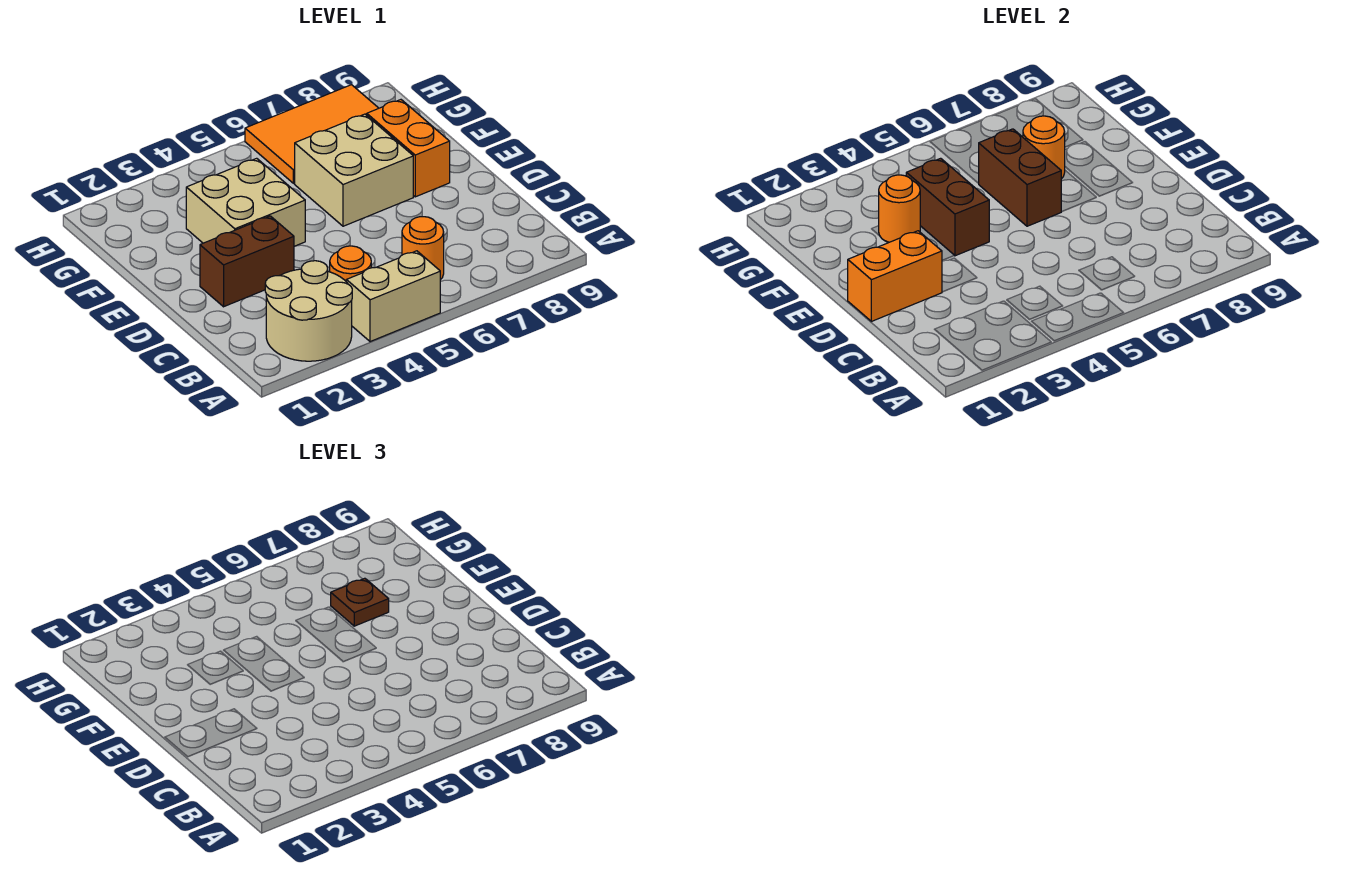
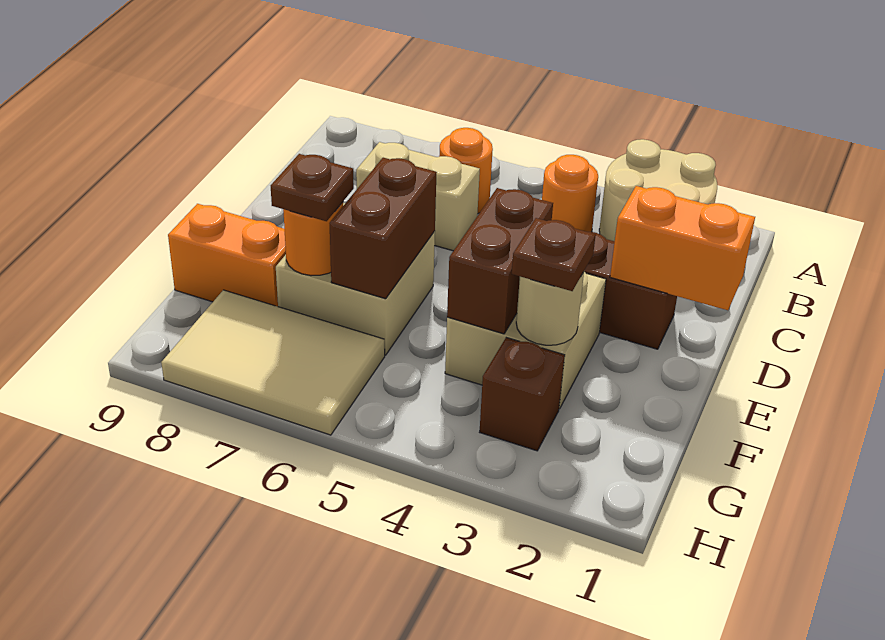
tan brick A4:A5 level 1 -> tan brick C6:C7 level 1
orange brick E8:F8 level 1 -> orange brick F8:F9 level 1
orange round brick F3 level 2 -> tan round brick F3 level 2
none -> brown plate F3 level 3
none -> brown brick G3 level 1
orange tile G6:H8 level 1 -> tan tile G6:H8 level 1

